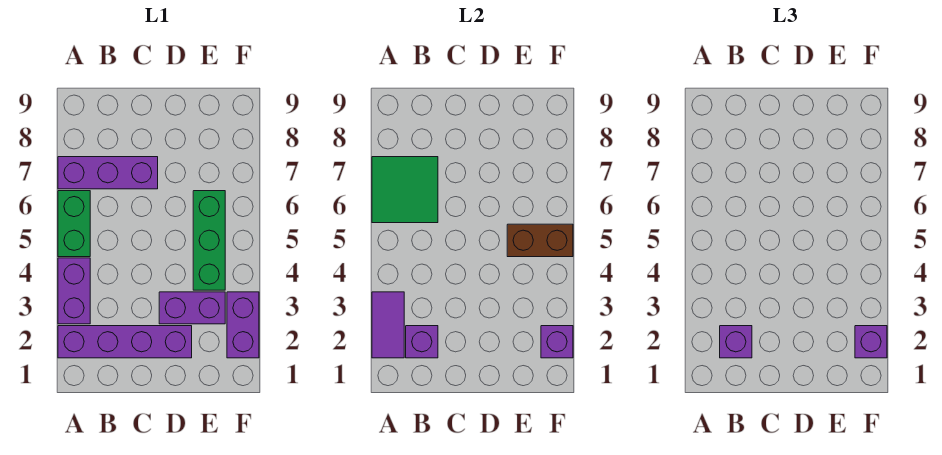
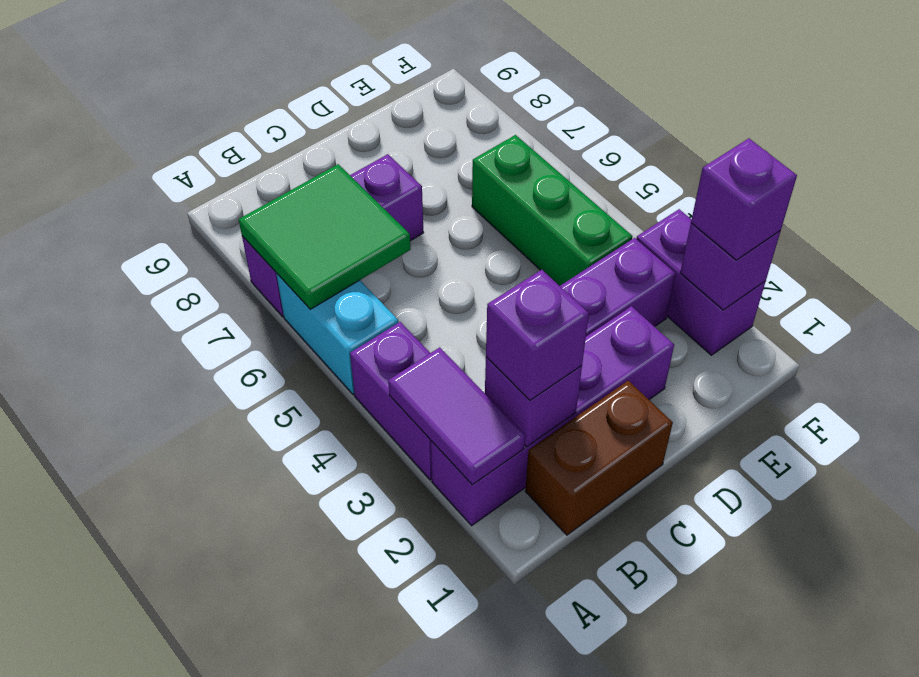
green brick A5:A6 level 1 -> cyan brick A5:A6 level 1
brown brick E5:F5 level 2 -> brown brick B1:C1 level 1

